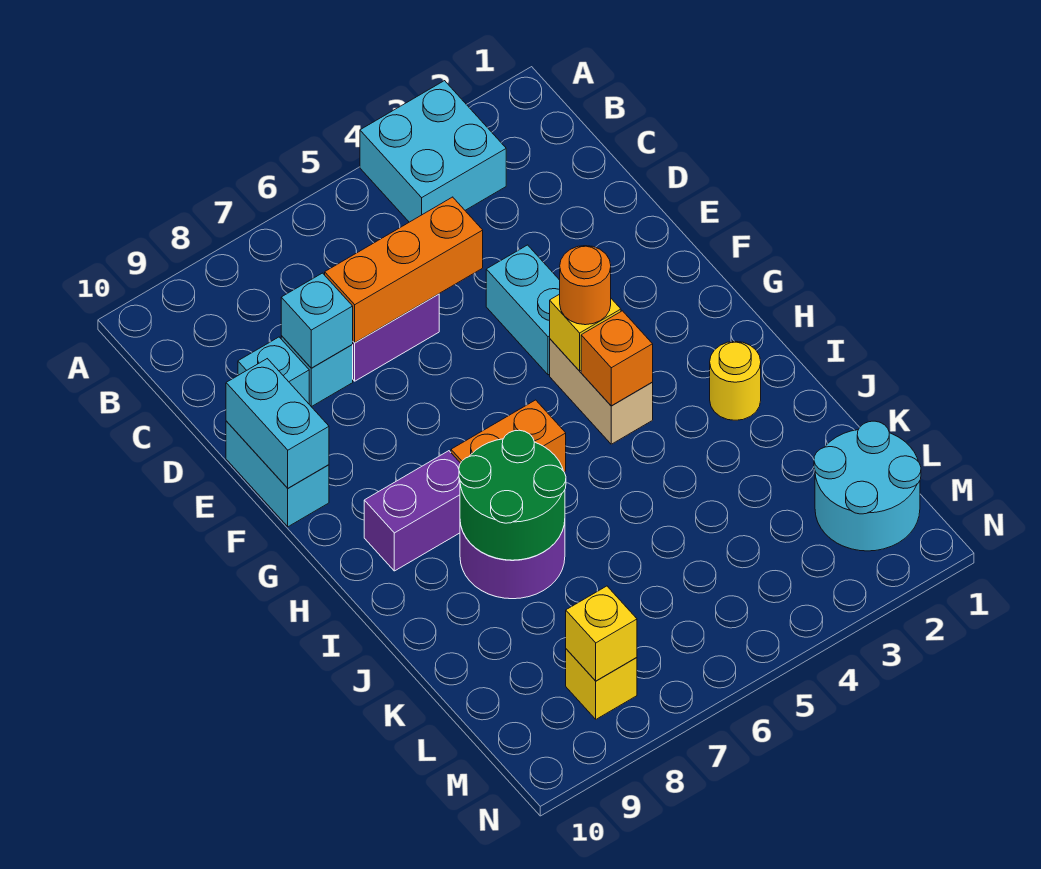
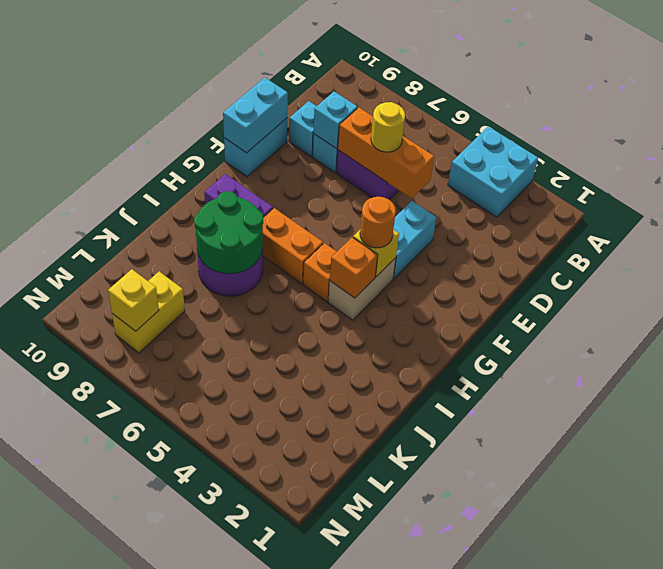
none -> orange brick H5 level 1
yellow round brick I2 level 1 -> yellow round brick D6 level 3
cyan round brick L1:M2 level 1 -> none
yellow brick M8 level 1 -> yellow brick L8:M8 level 1

